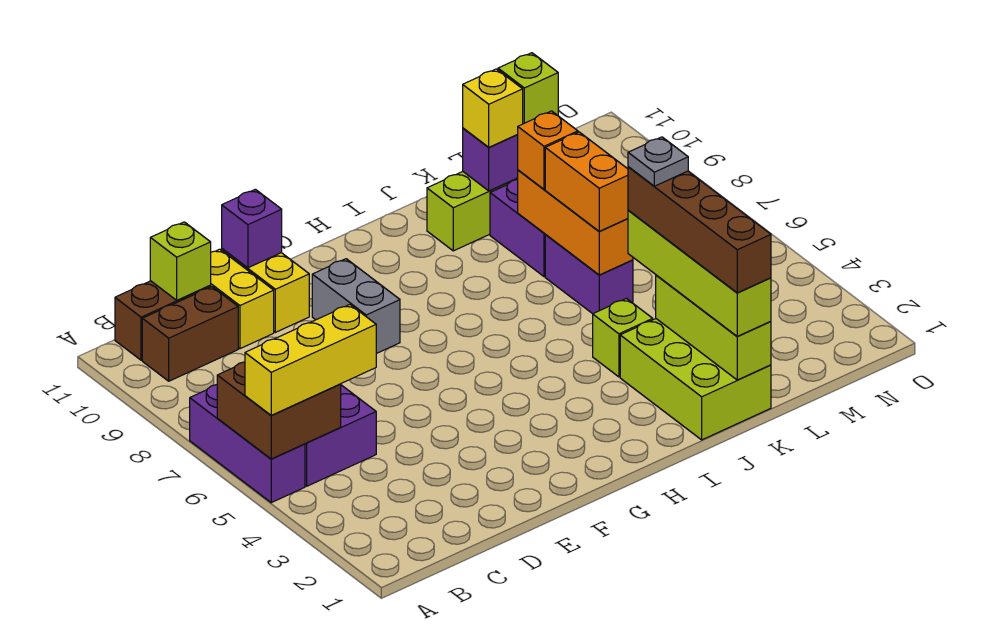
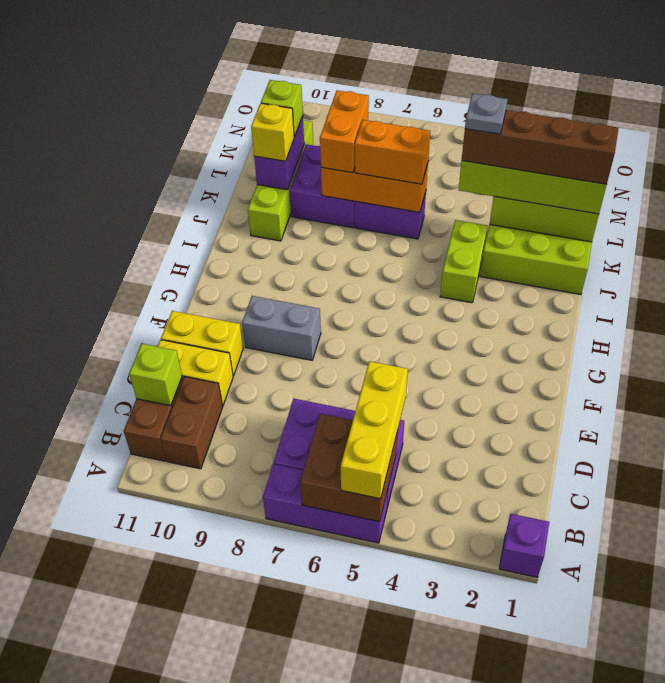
purple brick E11 level 2 -> purple brick A1 level 1
lime brick J4 level 1 -> lime brick I4:J4 level 1
orange brick K8 level 3 -> orange brick K8:L8 level 3

